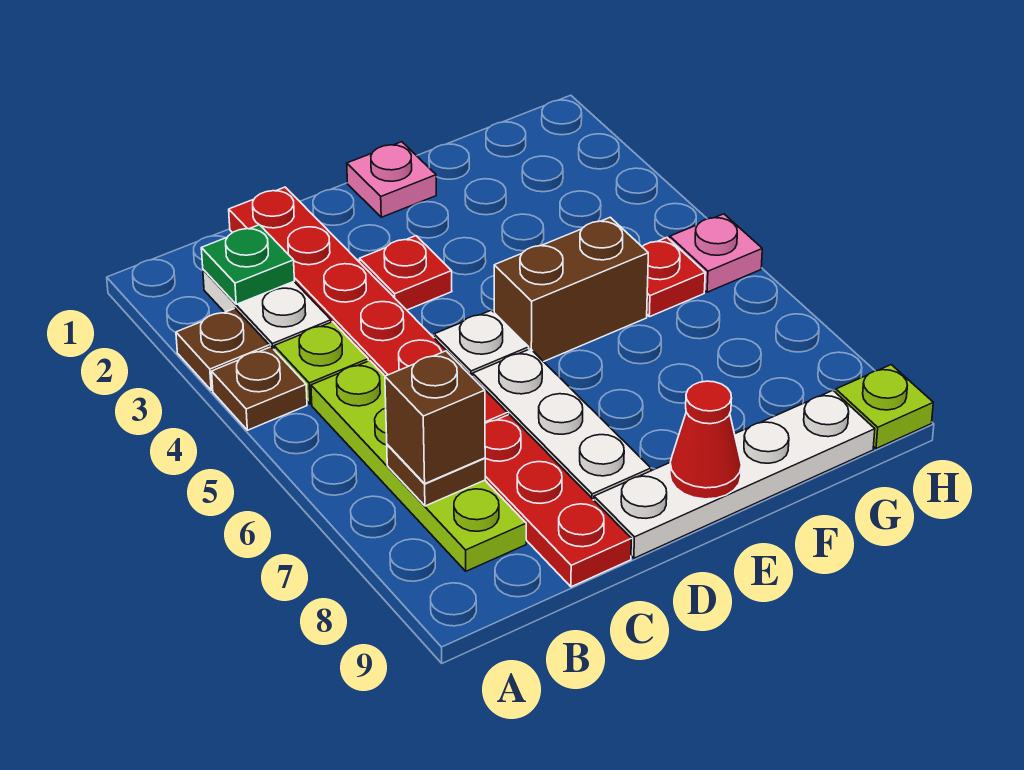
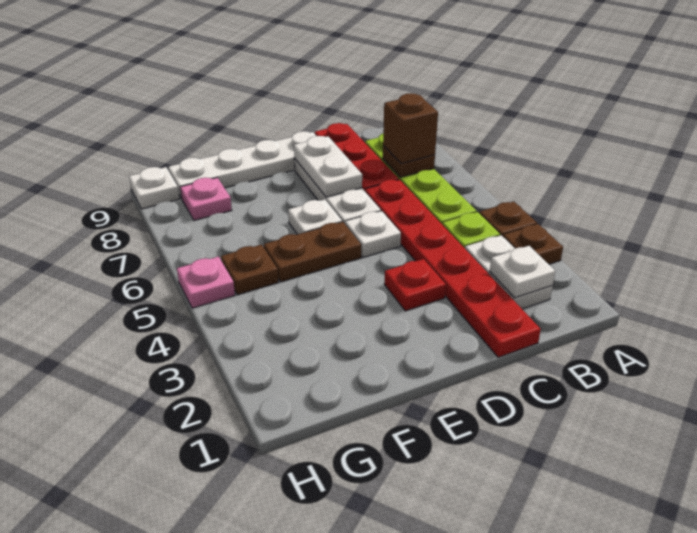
green plate B2 level 2 -> white plate B2 level 2
none -> white plate D7:D8 level 2
pink plate E1 level 1 -> pink plate G8 level 1
brown brick E5:F5 level 1 -> brown plate E5:F5 level 1
none -> white plate E6 level 1
red cone E9 level 2 -> none
red plate G5 level 1 -> brown plate G5 level 1
lime plate H9 level 1 -> white plate H9 level 1

